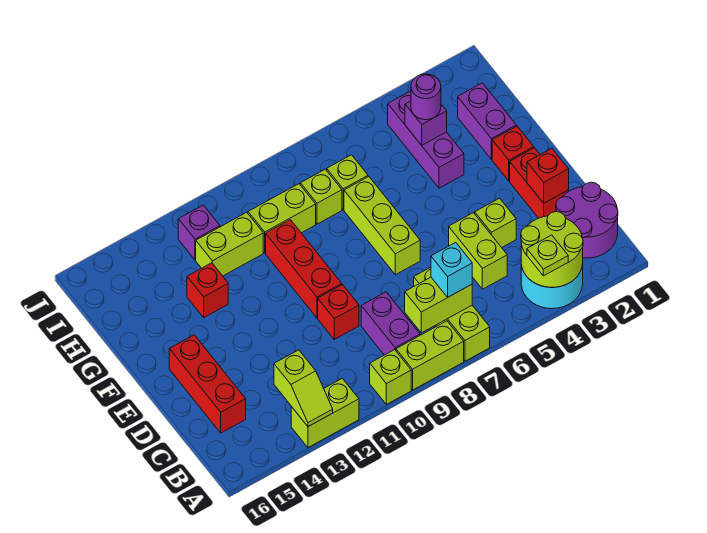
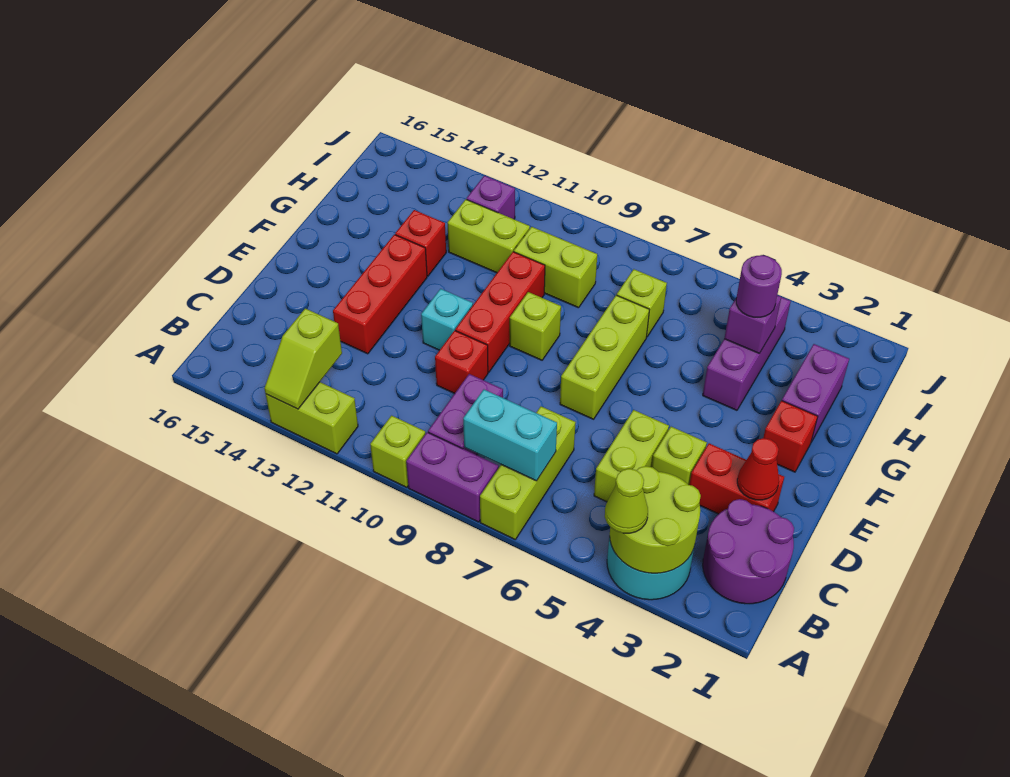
lime plate A4 level 3 -> lime cone A4 level 3
lime brick A8:A9 level 1 -> purple brick A8:A9 level 1
lime brick B7:B8 level 2 -> cyan brick B7:B8 level 2
cyan brick B7 level 3 -> cyan brick E11 level 1
red brick C15:E15 level 1 -> red brick D13:F13 level 1
red brick D2:E2 level 1 -> red brick D2:D3 level 1
red brick D2 level 2 -> red cone D2 level 2
lime brick H8 level 1 -> lime brick F9 level 1

